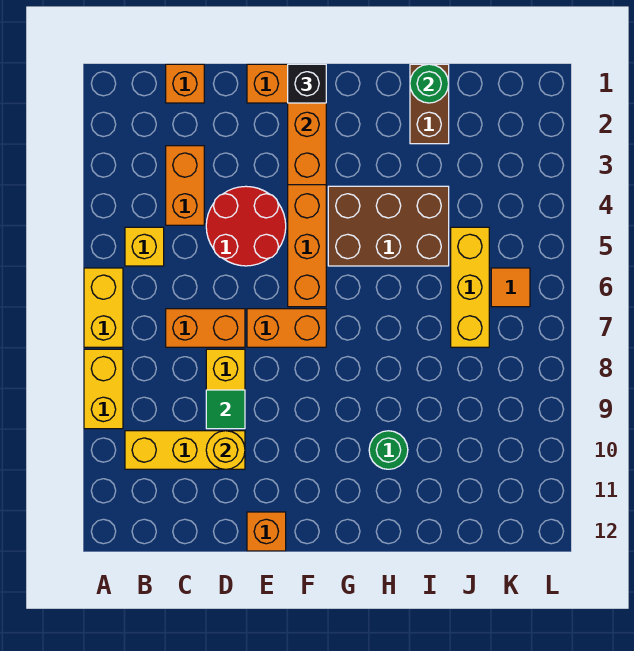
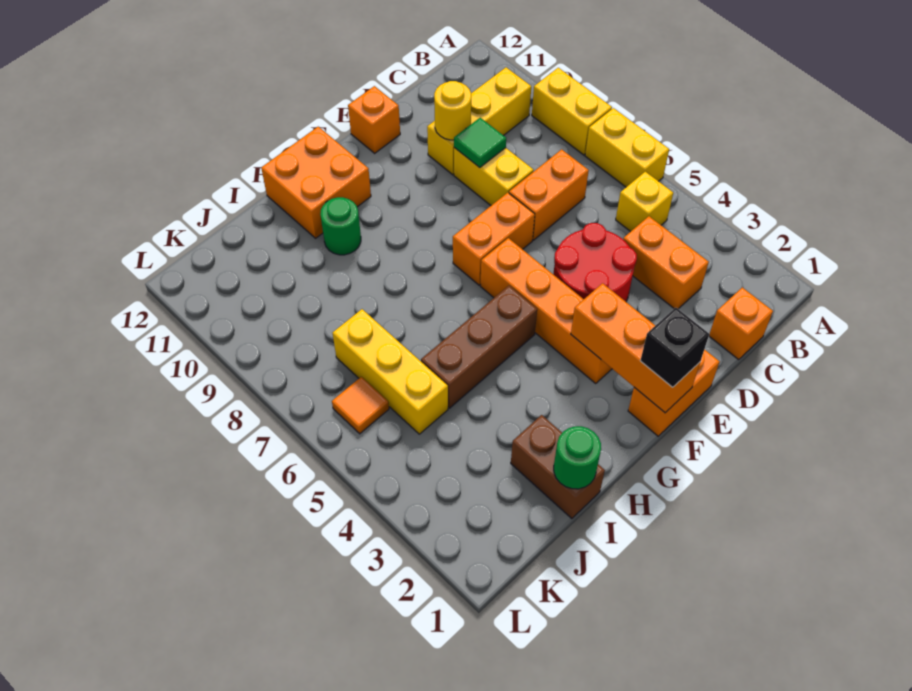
brown brick G4:I5 level 1 -> brown brick G5:I5 level 1
none -> orange brick G11:H12 level 1

